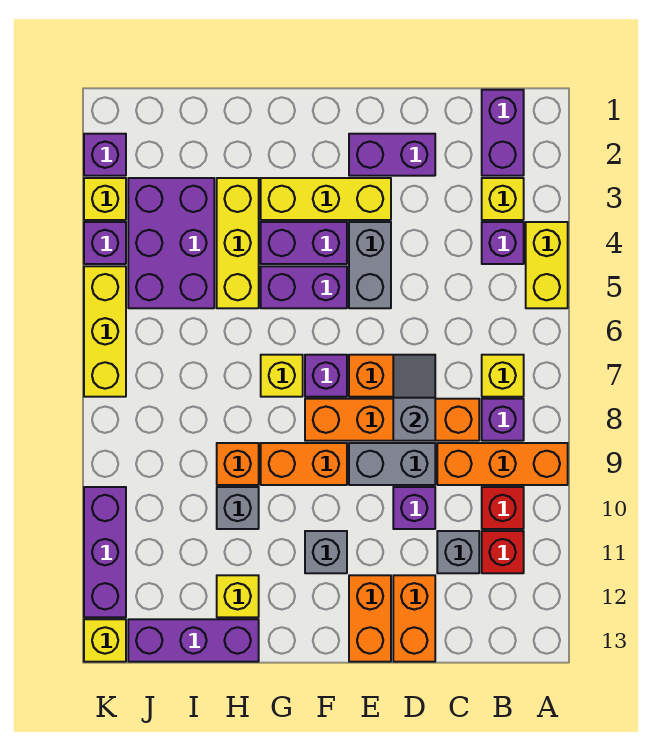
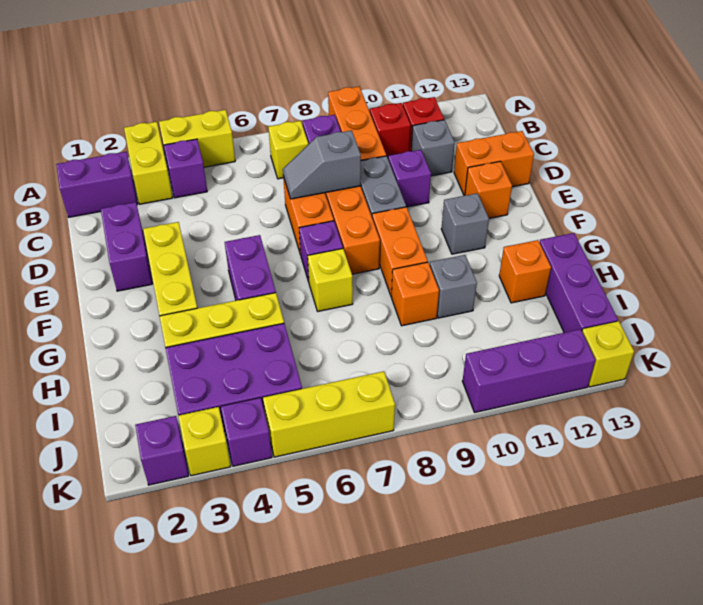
yellow brick B3 level 1 -> yellow brick A3:B3 level 1
grey brick E4:E5 level 1 -> none
orange brick E12:E13 level 1 -> orange brick E12 level 1
purple brick F4:G4 level 1 -> none
yellow brick H12 level 1 -> orange brick H12 level 1

